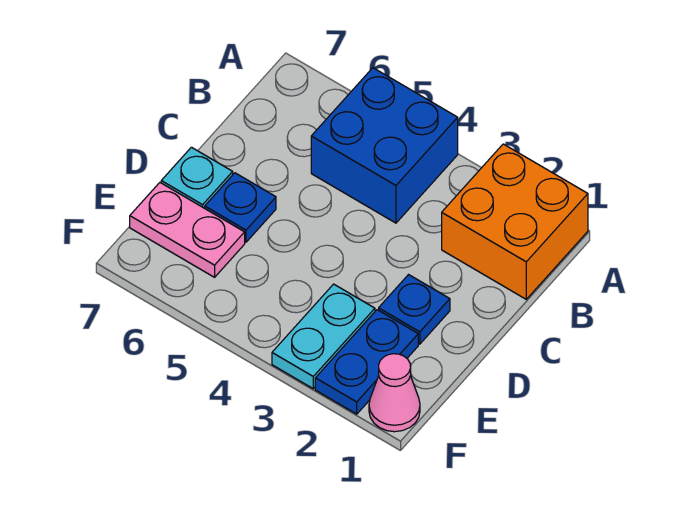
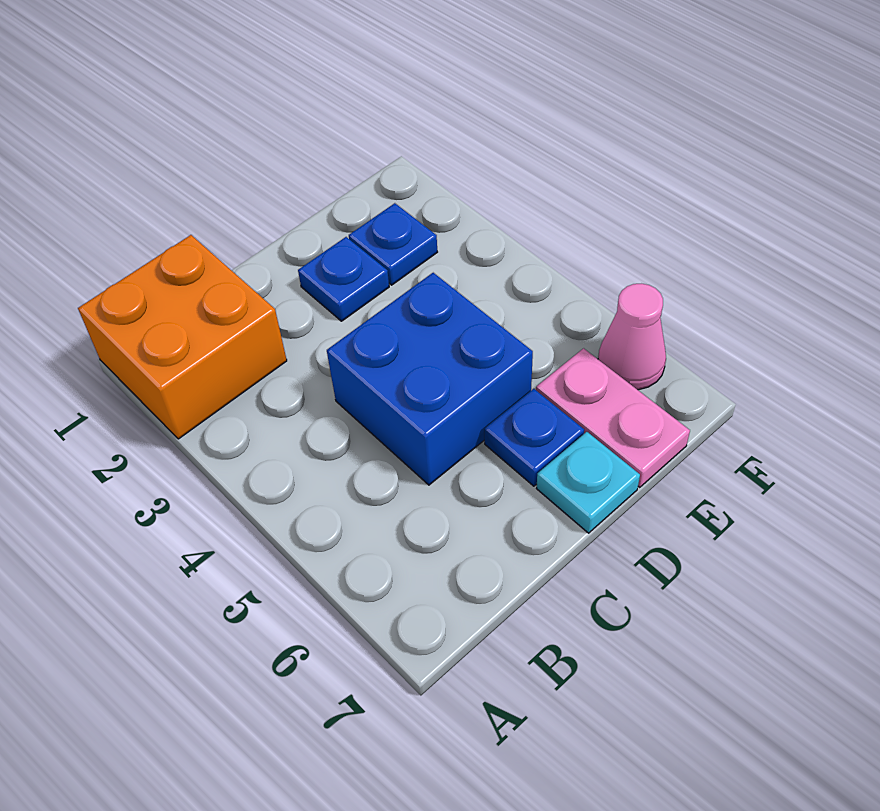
blue brick A4:B5 level 1 -> blue brick C4:D5 level 1
blue plate E2:F2 level 1 -> blue plate E2 level 1
cyan plate E3:F3 level 1 -> none
pink cone F1 level 1 -> pink cone F6 level 1

